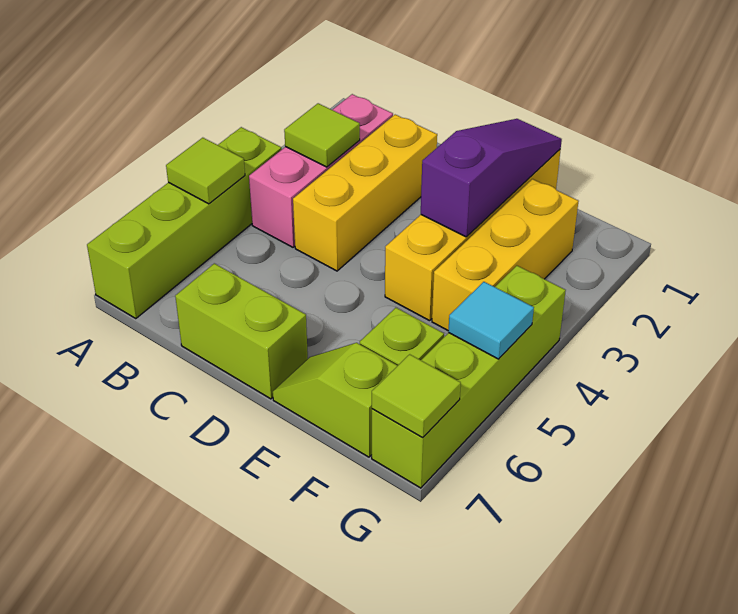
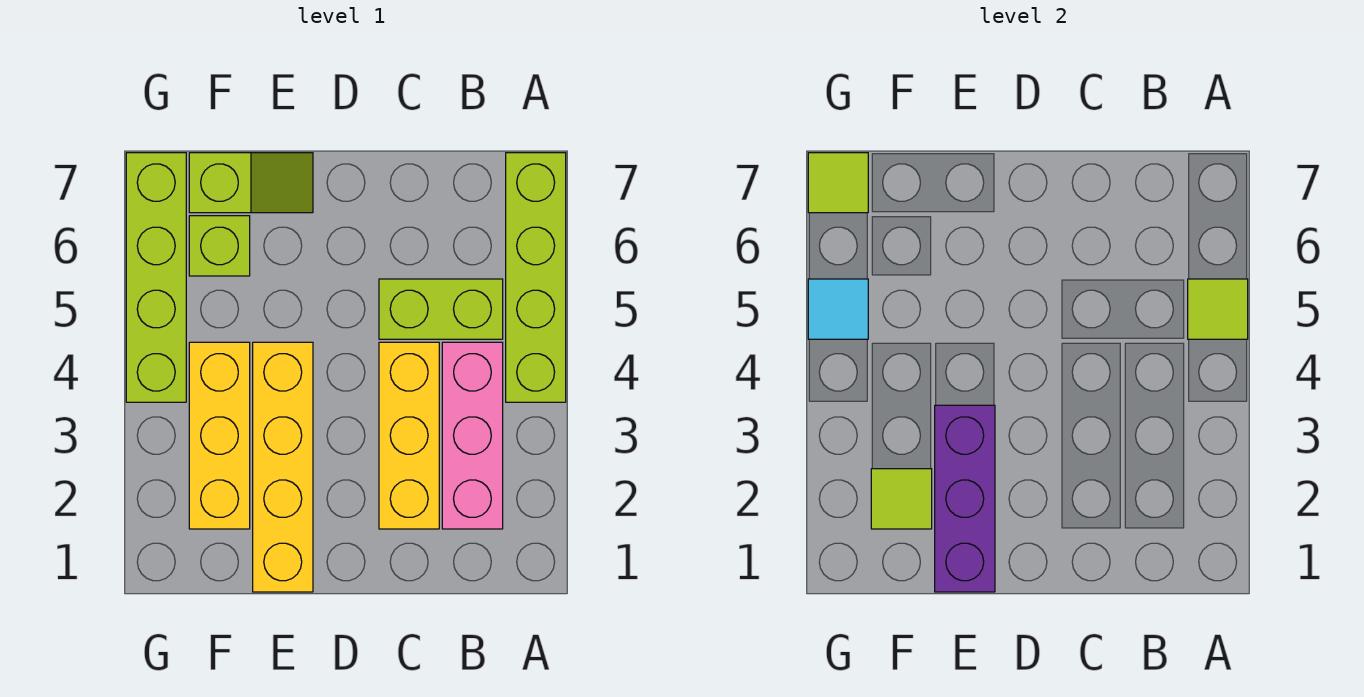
lime tile B3 level 2 -> lime tile F2 level 2
lime brick C7:D7 level 1 -> lime brick B5:C5 level 1
purple slope E1:E3 level 2 top 3 -> purple brick E1:E3 level 2

